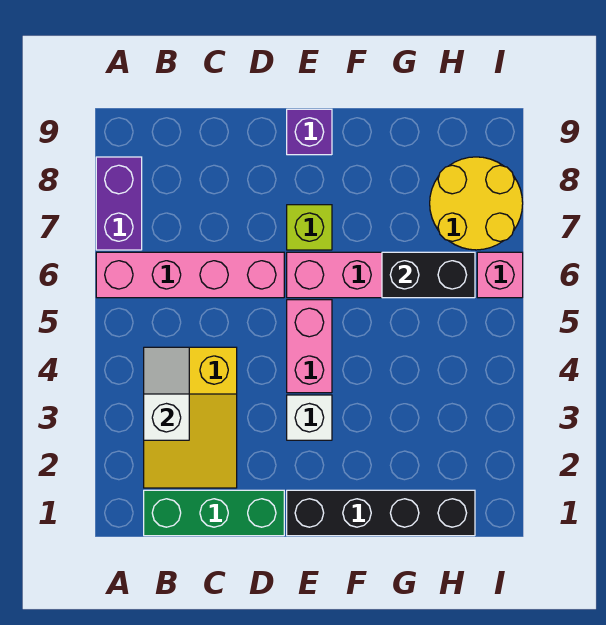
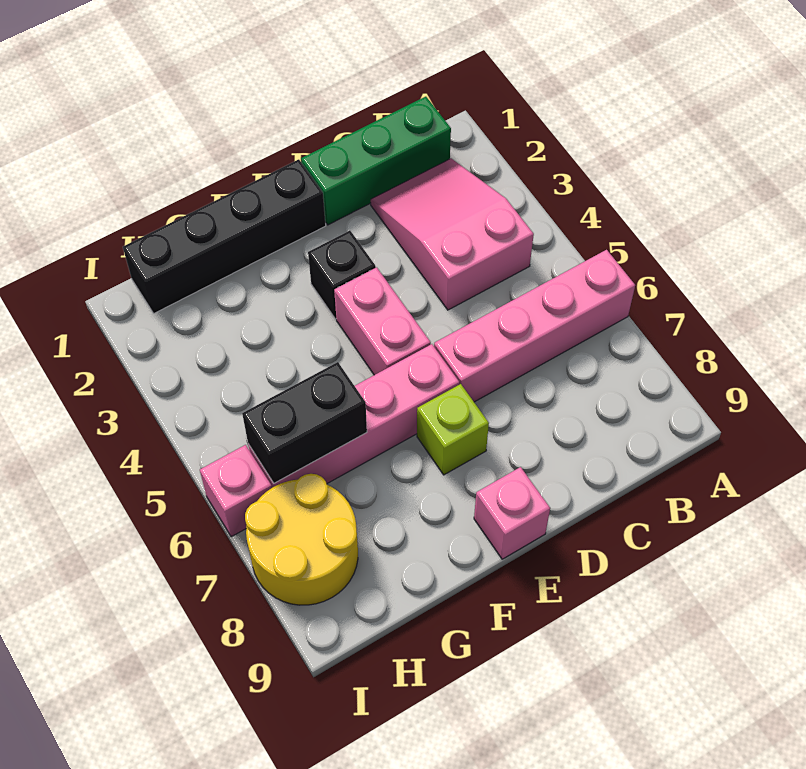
purple brick A7:A8 level 1 -> none
yellow slope B2:C4 level 1 top 4 -> pink slope B2:C4 level 1 top 4
white slope B3:B4 level 2 top 3 -> none
white brick E3 level 1 -> black brick E3 level 1
purple brick E9 level 1 -> pink brick E9 level 1

